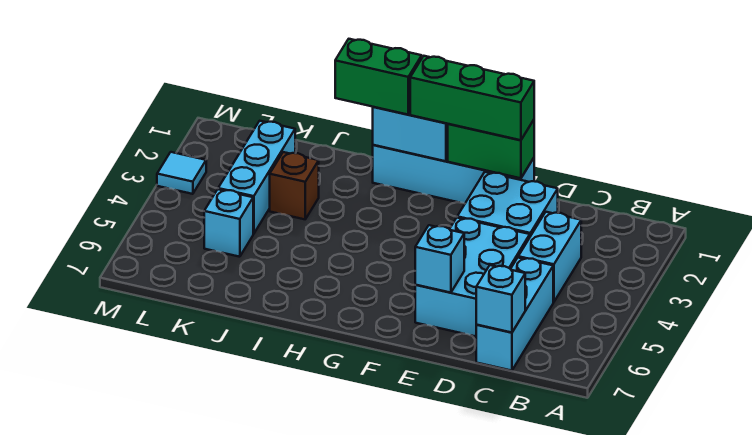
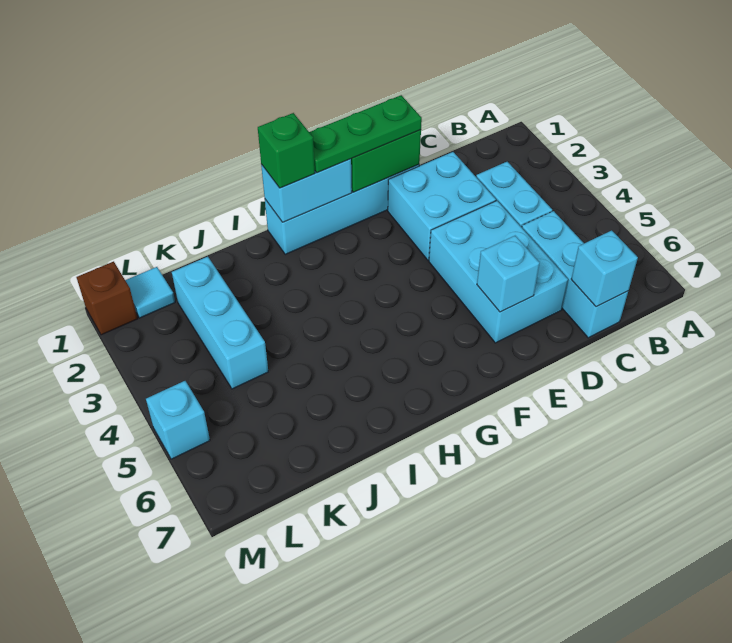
green brick E1:G1 level 3 -> green plate E1:G1 level 3
green brick H1:I1 level 3 -> green brick H1 level 3
brown brick J3 level 1 -> brown brick M1 level 1
cyan brick K5 level 1 -> cyan brick M5 level 1
cyan tile M3 level 1 -> cyan tile L1 level 1

